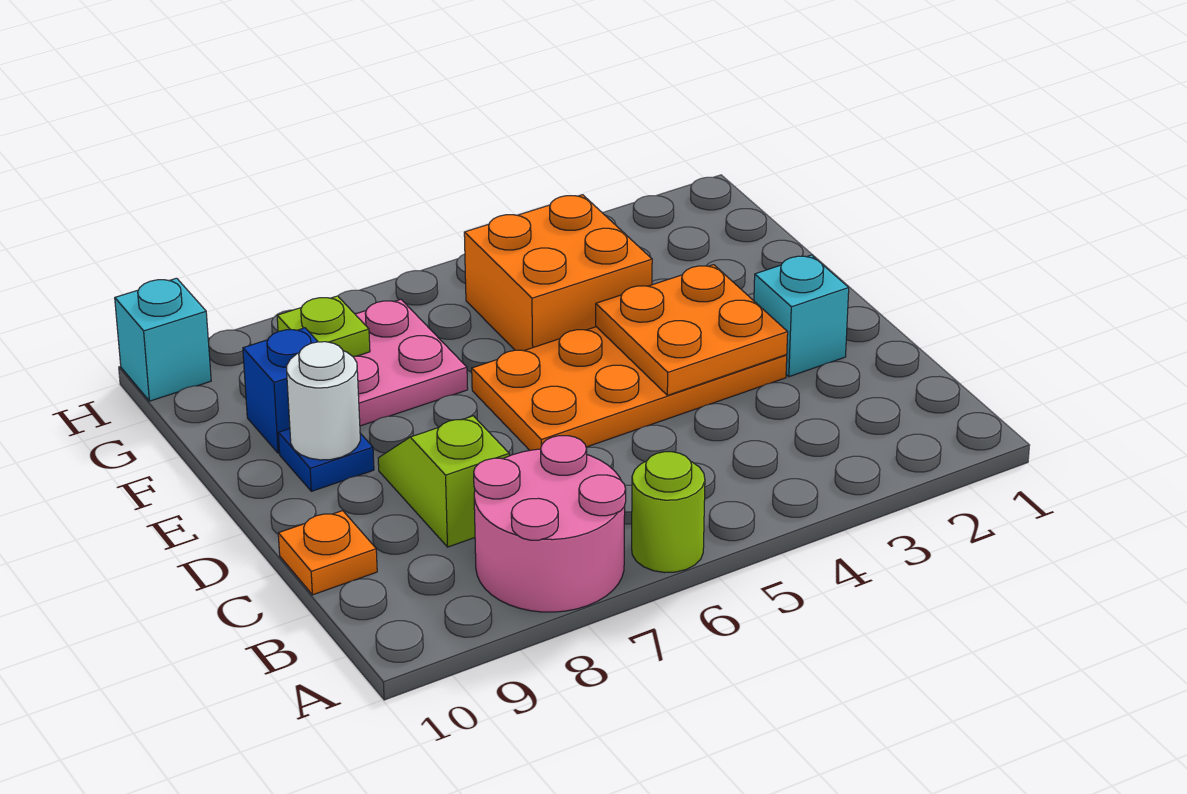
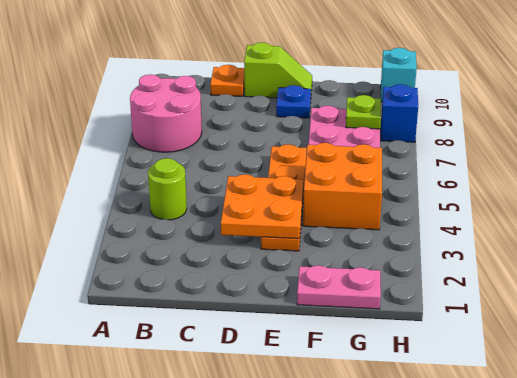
lime round brick A6 level 1 -> lime round brick B4 level 1
lime slope C8:D8 level 1 top C -> lime slope D10:E10 level 1 top D
cyan brick D2 level 1 -> none
orange plate D3:E6 level 1 -> orange plate E3:E6 level 1
white round brick E9 level 2 -> none
none -> pink plate F1:G1 level 1
blue brick F9 level 1 -> blue brick H8 level 1

